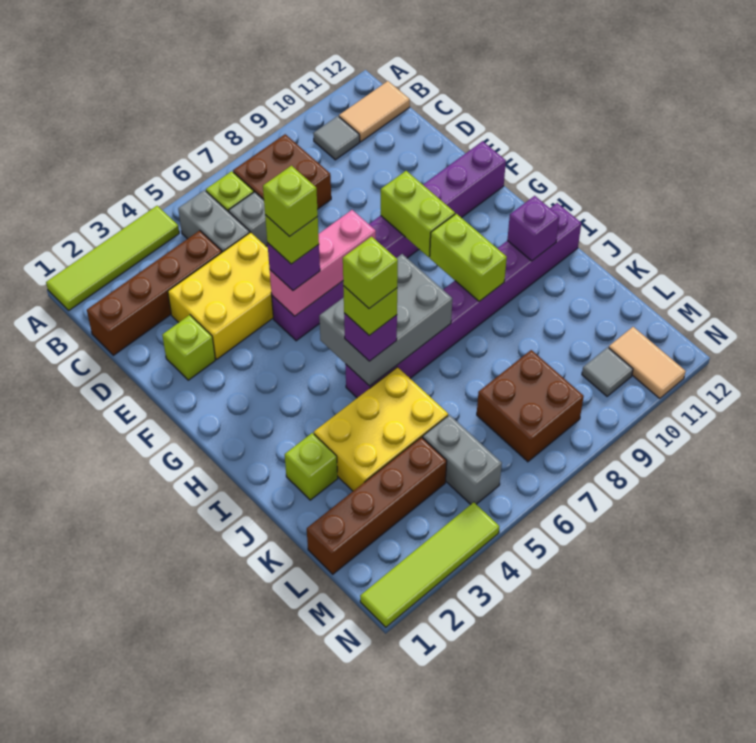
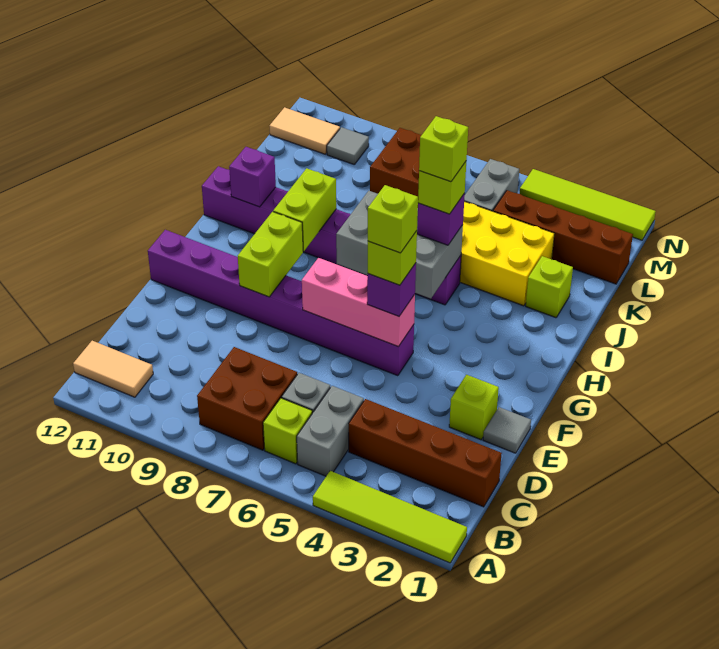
grey tile B10 level 1 -> grey tile E1 level 1
yellow brick D3:E5 level 1 -> none
tan tile M11:N11 level 1 -> tan tile M11:M12 level 1

